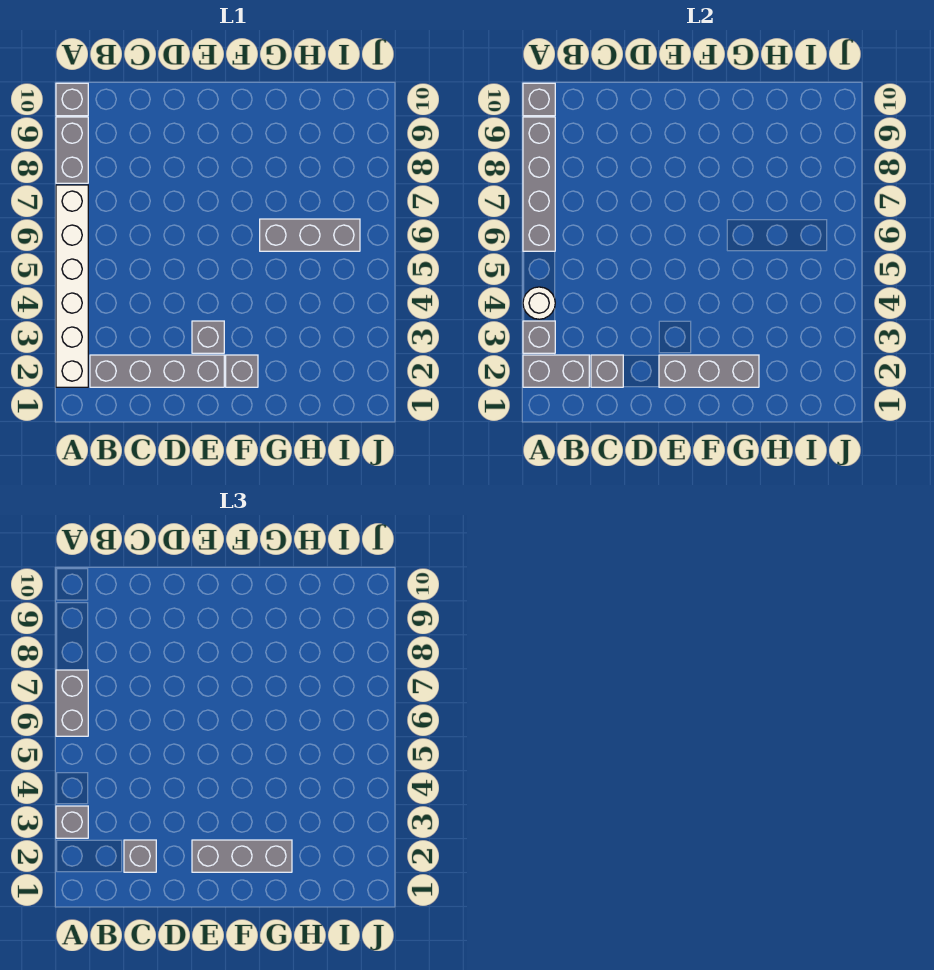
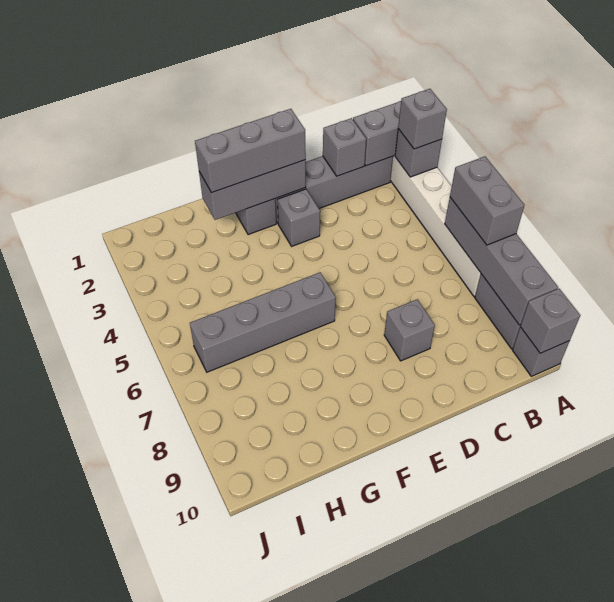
white round brick A4 level 2 -> none
grey brick C2 level 3 -> grey brick D8 level 1
grey brick G6:I6 level 1 -> grey brick F6:I6 level 1

